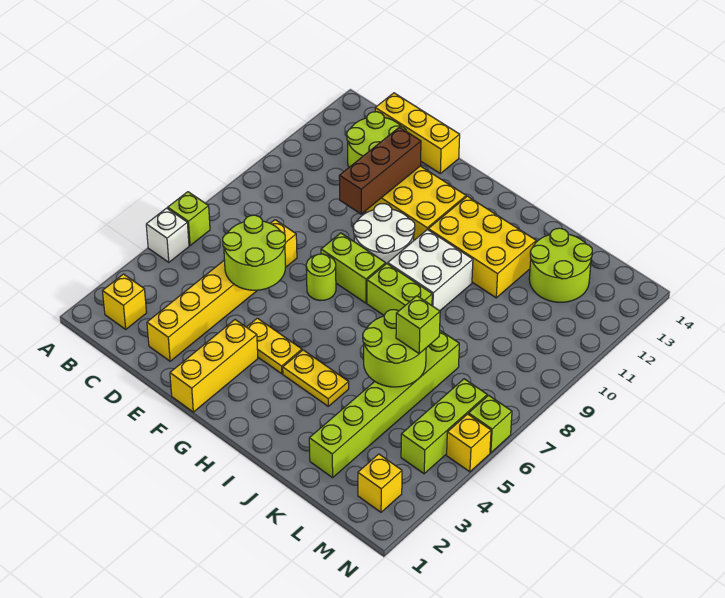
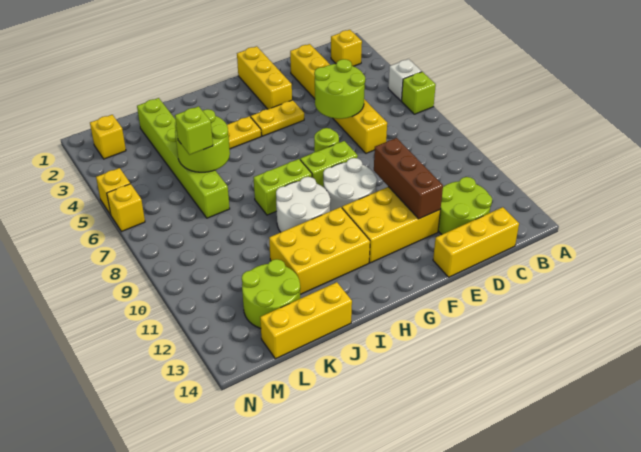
white brick H9:I10 level 1 -> white round brick H9:I10 level 1
none -> yellow brick J14:L14 level 1
lime brick M4:M6 level 1 -> none
lime brick N6 level 1 -> yellow brick N6 level 1

